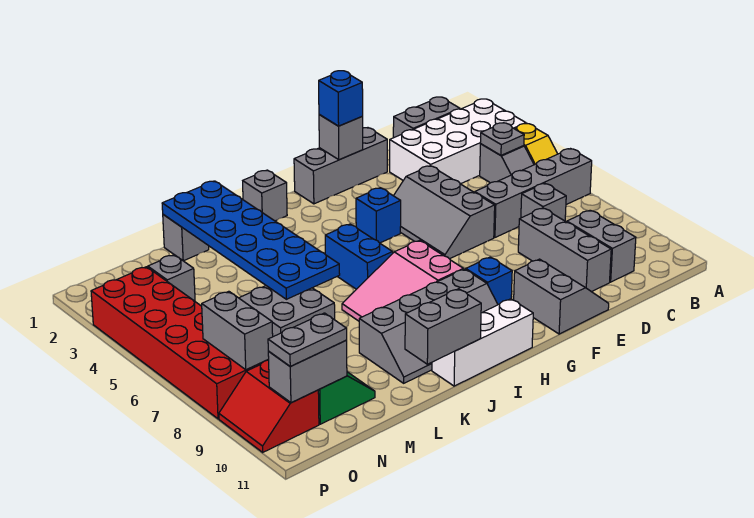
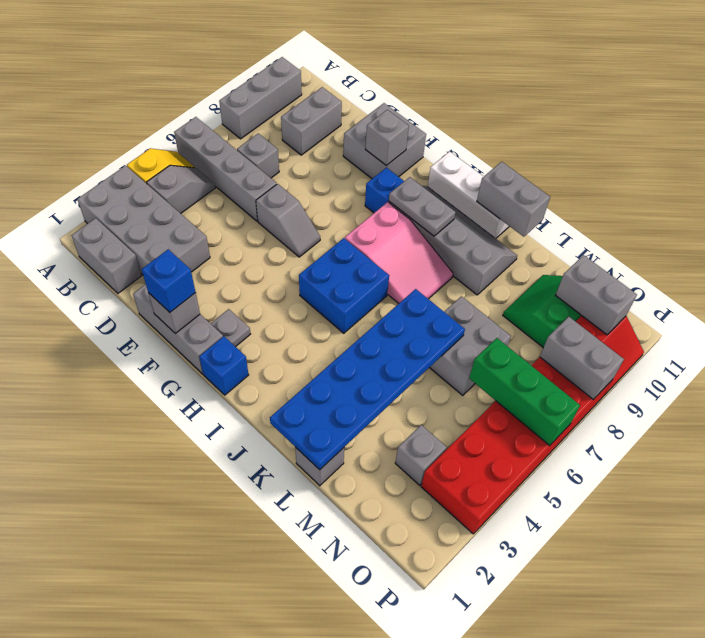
white brick A2:D3 level 1 -> grey brick A2:D3 level 1
grey plate B4 level 2 -> grey plate G2 level 1
grey brick D8:D10 level 1 -> grey brick A8:A10 level 1
grey slope E4:F6 level 1 top E -> grey slope E6:F6 level 1 top E
grey slope E10:F11 level 1 top F -> grey brick E10:F11 level 1
blue brick G4 level 1 -> blue brick H1 level 1
grey brick I1 level 1 -> grey brick F10 level 2
blue brick I5:I6 level 1 -> blue brick H5:I6 level 1
none -> green brick N6:P6 level 2
grey plate N10:O10 level 3 -> grey plate H9:I9 level 2
grey brick O7:O8 level 2 -> grey brick O8:P8 level 2

